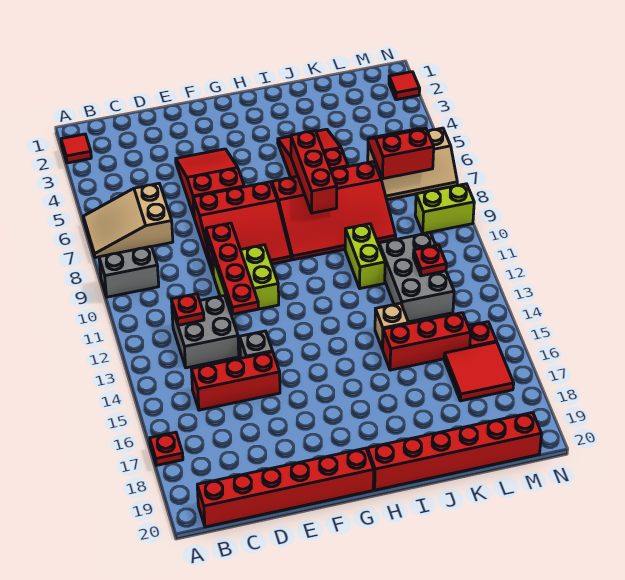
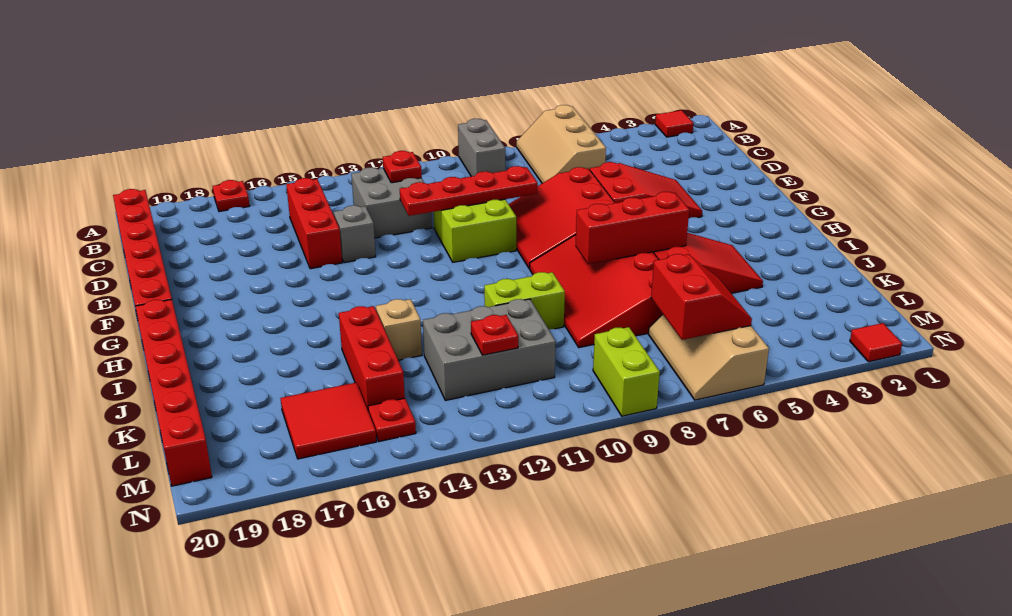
tan slope A6:C7 level 1 top C -> tan slope A6:C7 level 1 top 6

